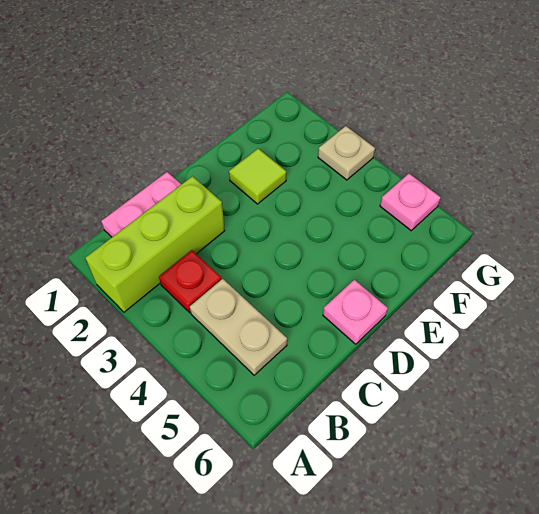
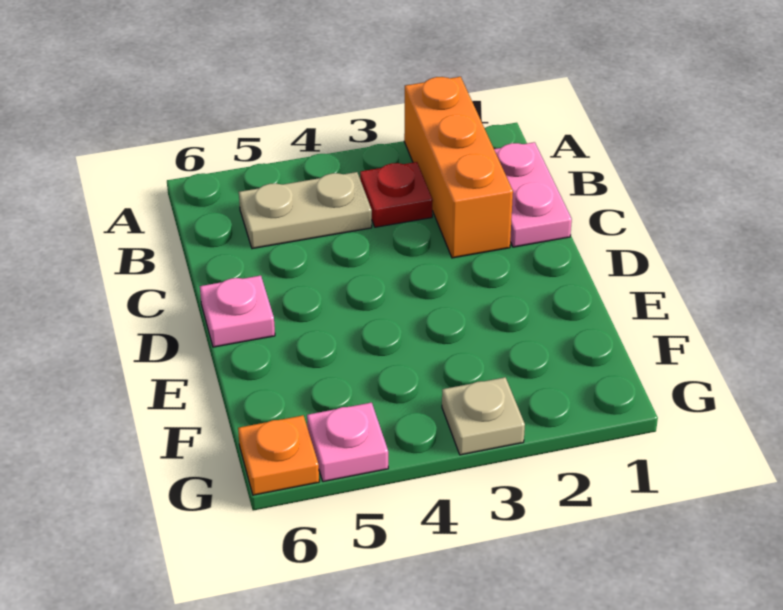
lime brick A2:C2 level 1 -> orange brick A2:C2 level 1
lime tile E2 level 1 -> none
none -> orange plate G6 level 1

